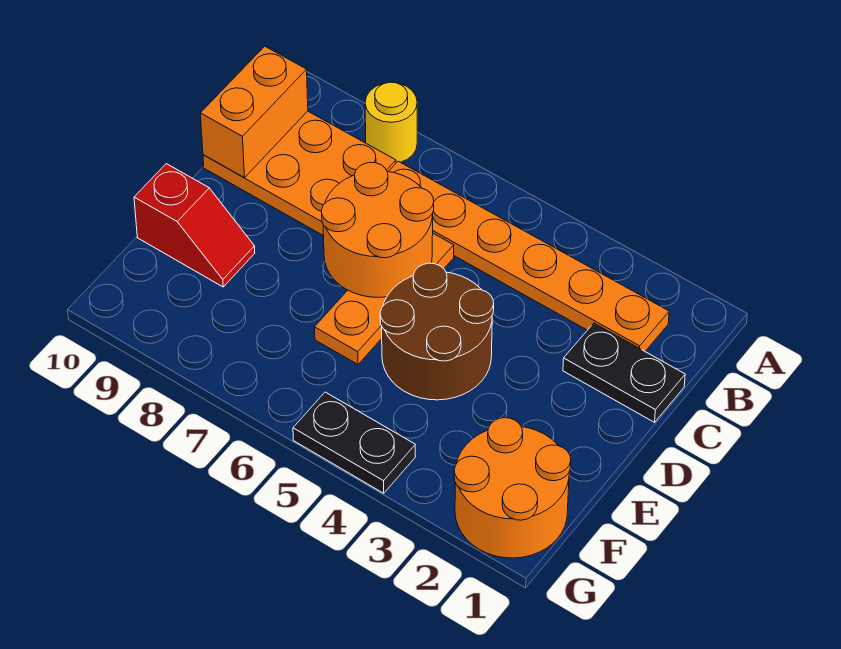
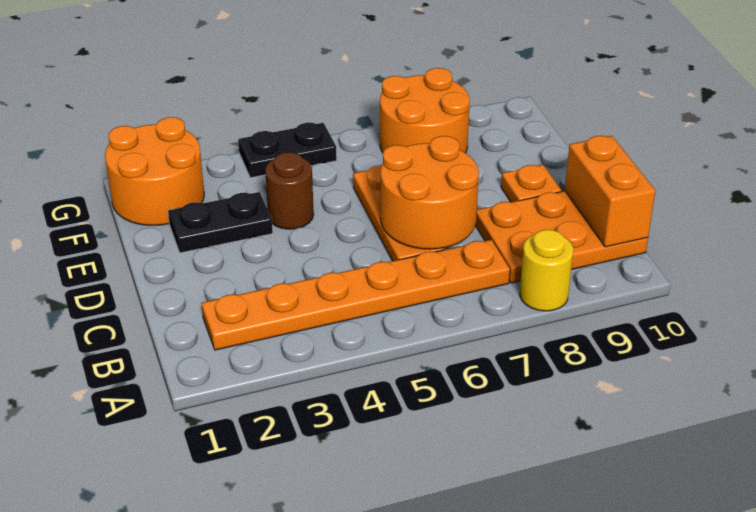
black plate C1:C2 level 1 -> black plate E2:E3 level 1
brown round brick D4:E5 level 1 -> brown round brick E4 level 1
none -> orange plate D9 level 1
red slope E9:E10 level 1 top 10 -> none
none -> orange round brick F7:G8 level 1

